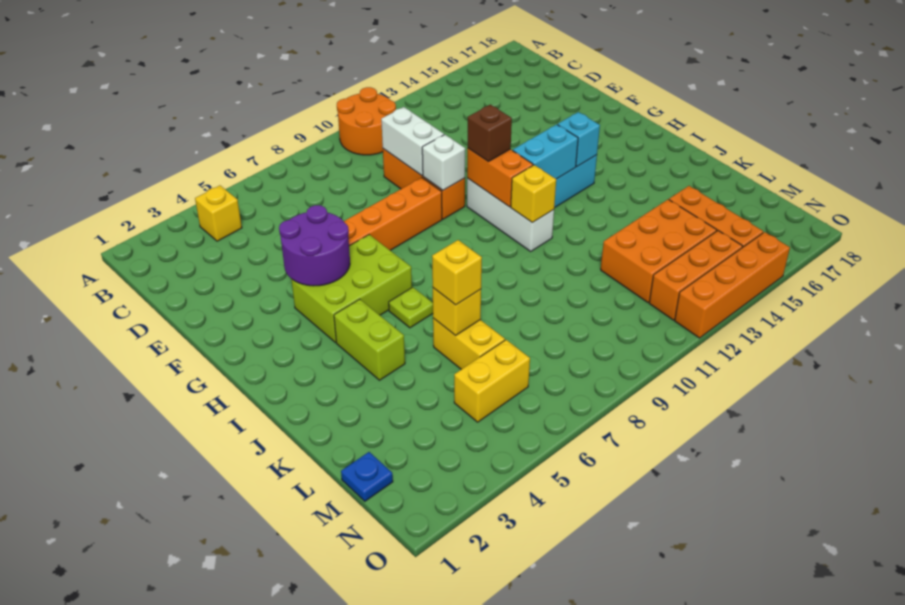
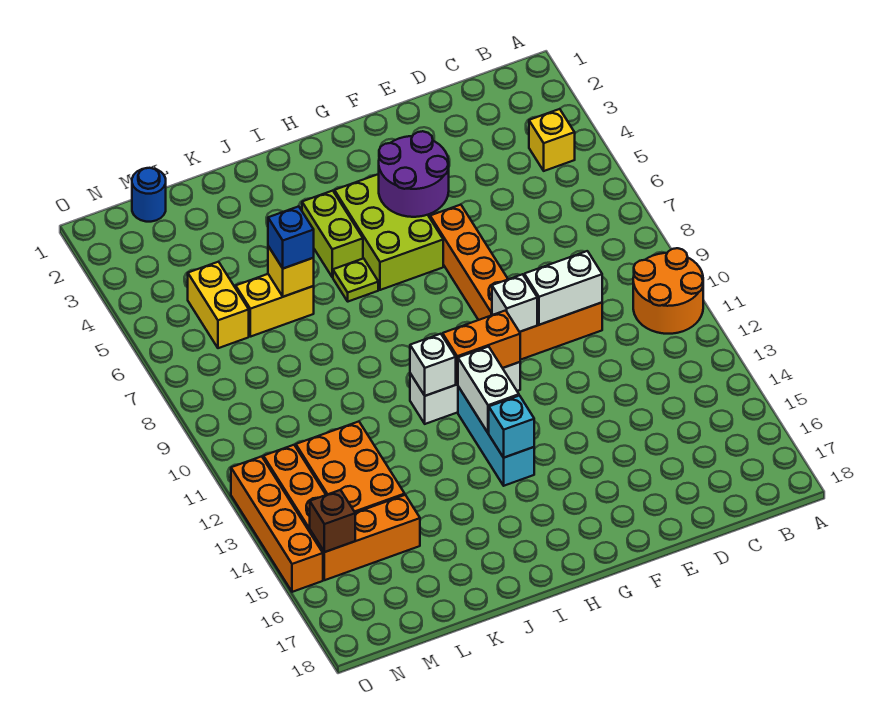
brown brick G11 level 3 -> brown brick N15 level 2
cyan brick H12:H13 level 2 -> white brick H12:H13 level 2
lime brick I4:J4 level 1 -> lime brick I4:I5 level 1
yellow brick I11 level 2 -> white brick I11 level 2
yellow brick K6 level 3 -> blue brick K6 level 3
blue plate M1 level 1 -> blue round brick M1 level 1

